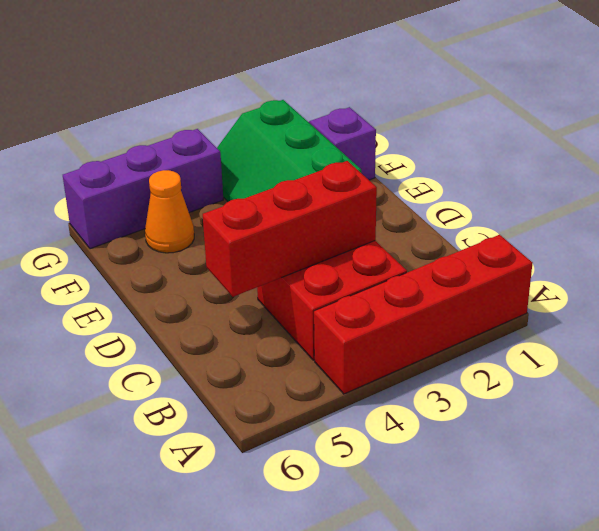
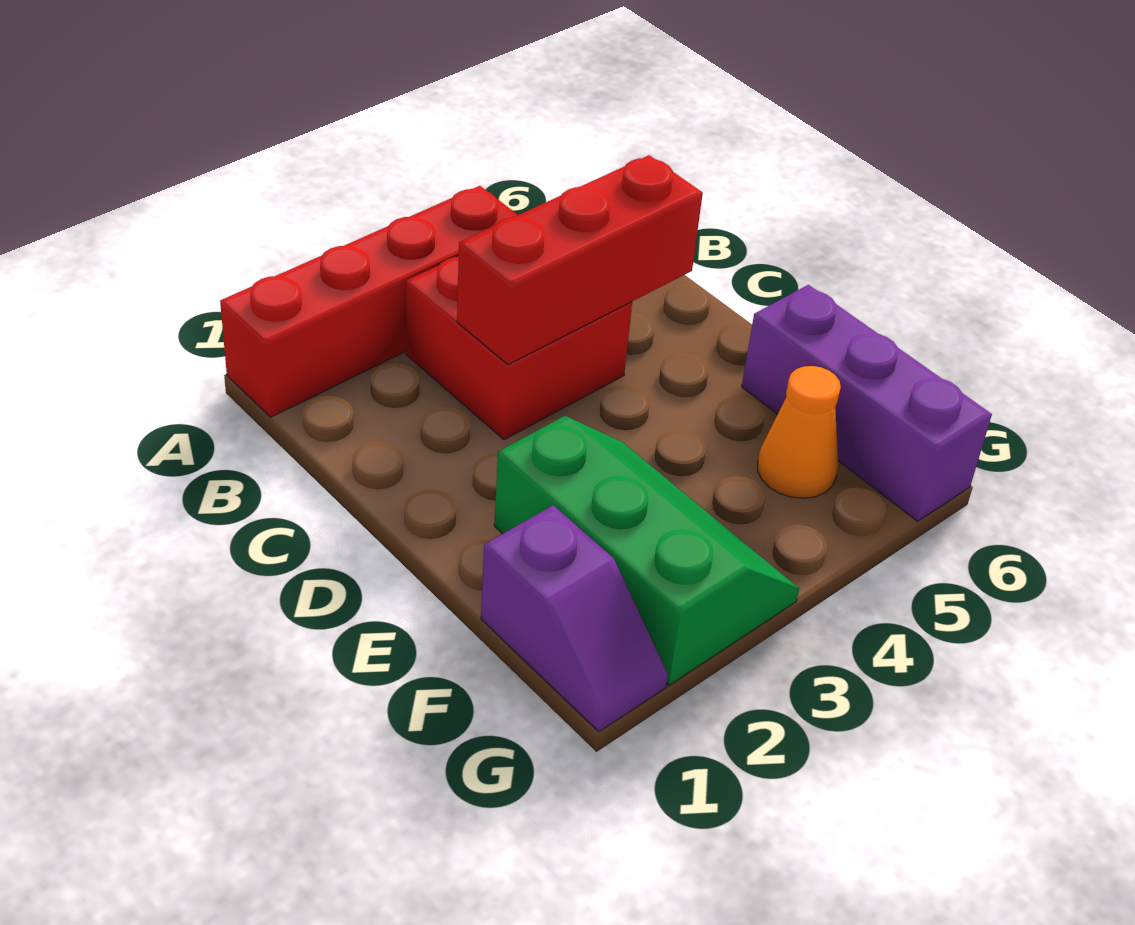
purple brick G4:G6 level 1 -> purple brick E6:G6 level 1

